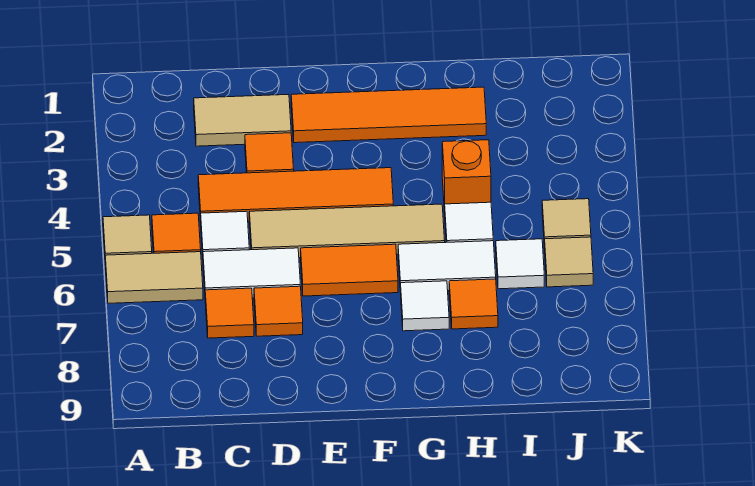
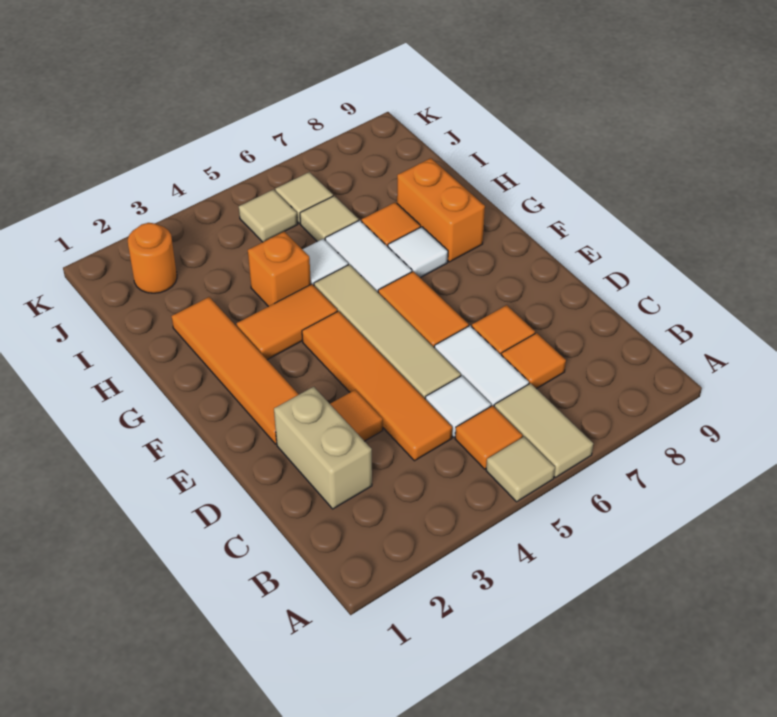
tan tile C2:D2 level 1 -> tan brick C2:D2 level 1
none -> orange tile G3:G4 level 1
none -> orange brick G8:H8 level 1
white tile I6 level 1 -> tan tile I6 level 1
none -> orange round brick J2 level 1

